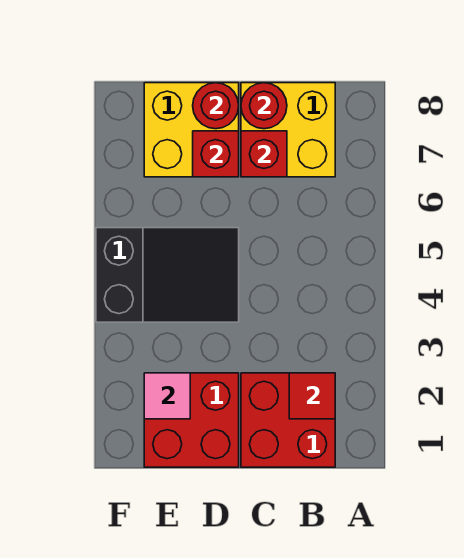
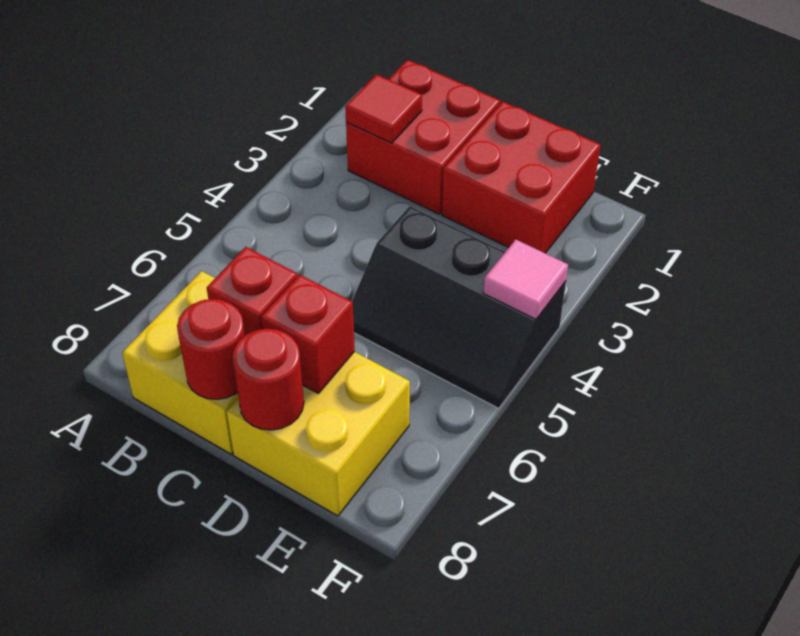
black slope D4:F5 level 1 top F -> black slope D4:F5 level 1 top 4
pink tile E2 level 2 -> pink tile F4 level 2

